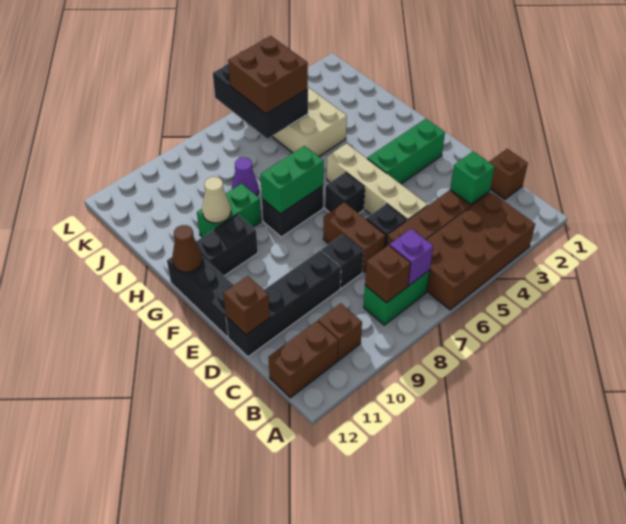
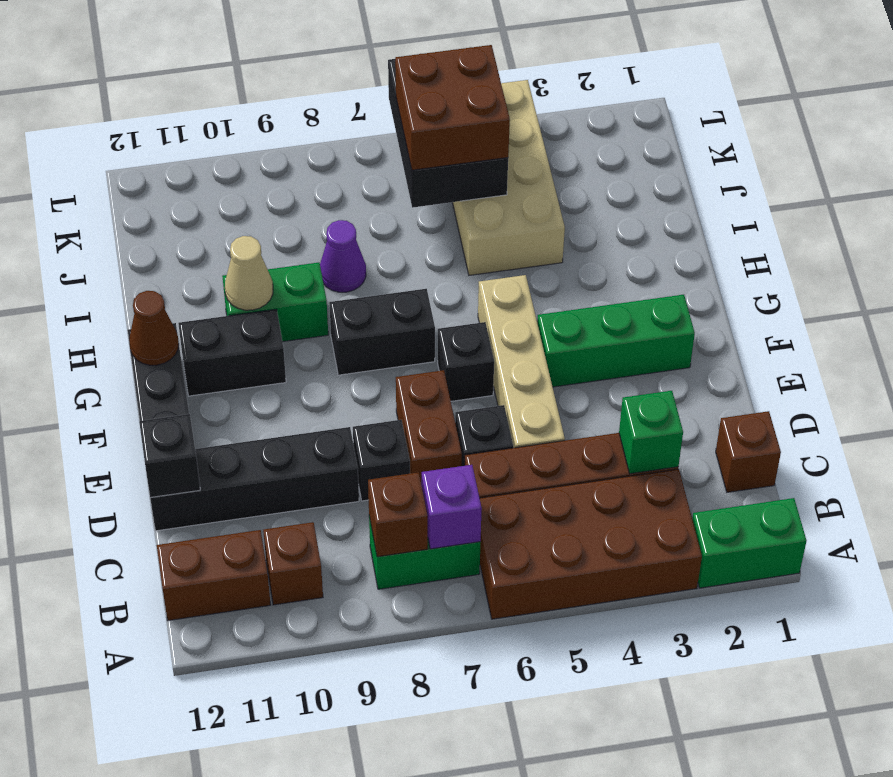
brown brick D12 level 2 -> black brick D12 level 2
green brick G7:G8 level 2 -> green brick A1:A2 level 1

